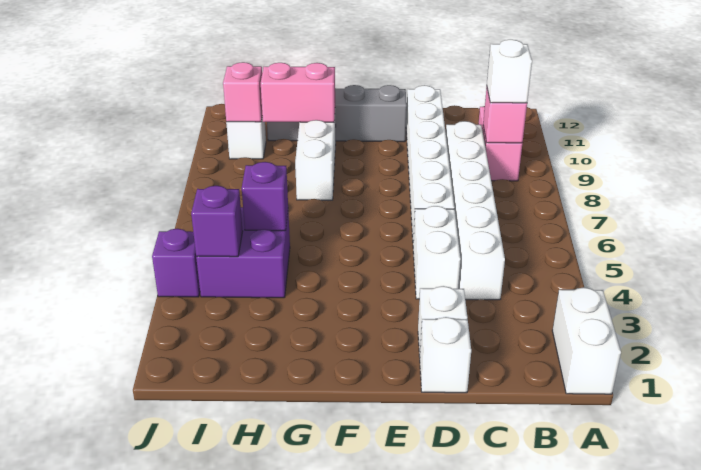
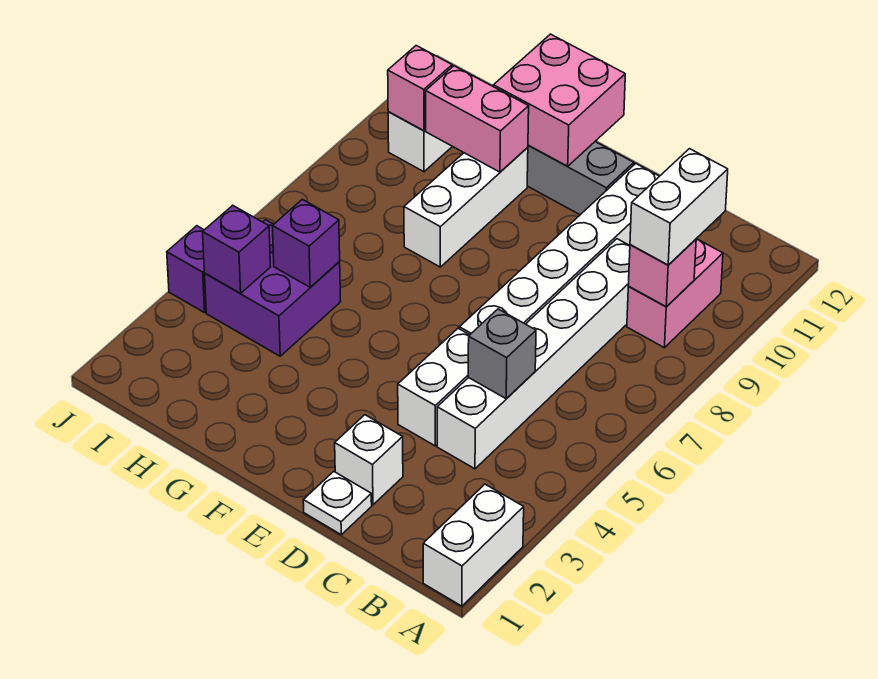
white brick B9 level 3 -> white brick B9:B10 level 3
none -> grey brick C5 level 2
white brick D1 level 1 -> white plate D1 level 1
none -> pink brick F11:G12 level 2

